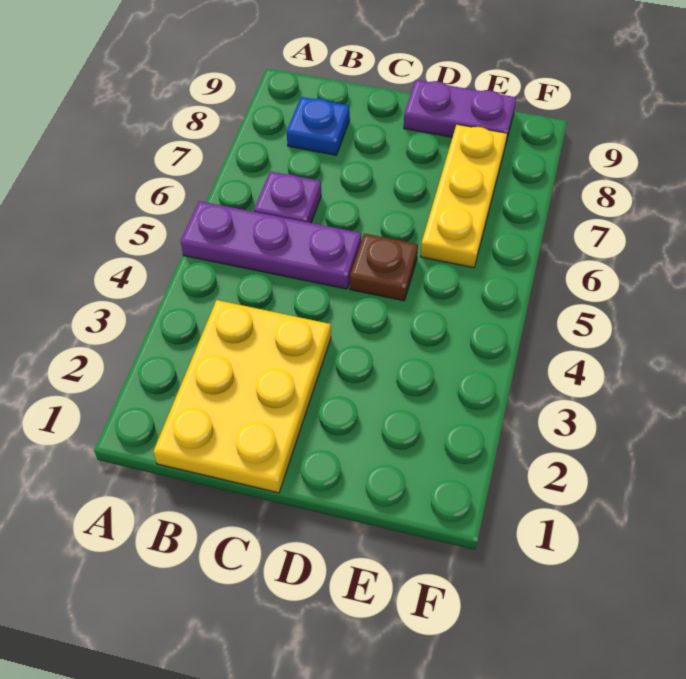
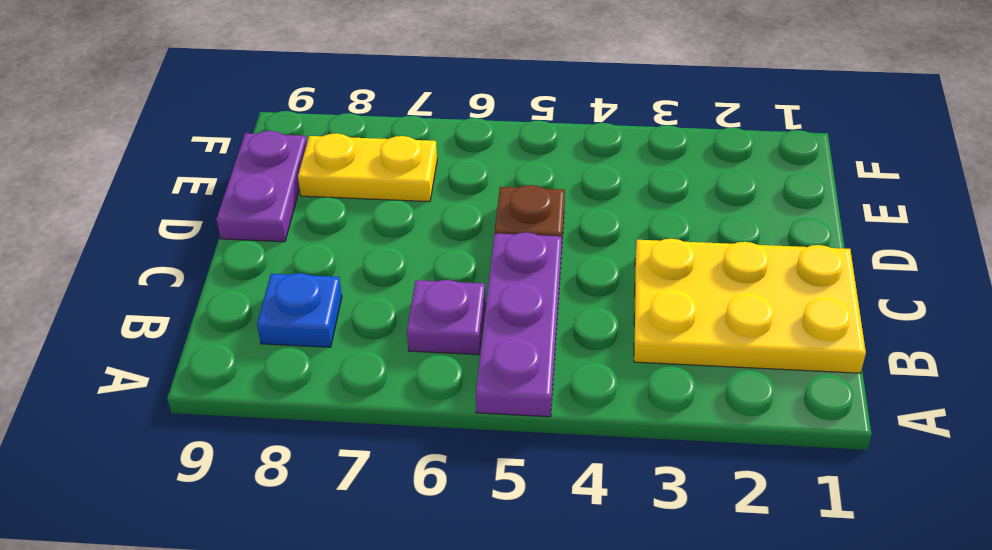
yellow plate E6:E8 level 1 -> yellow plate E7:E8 level 1

